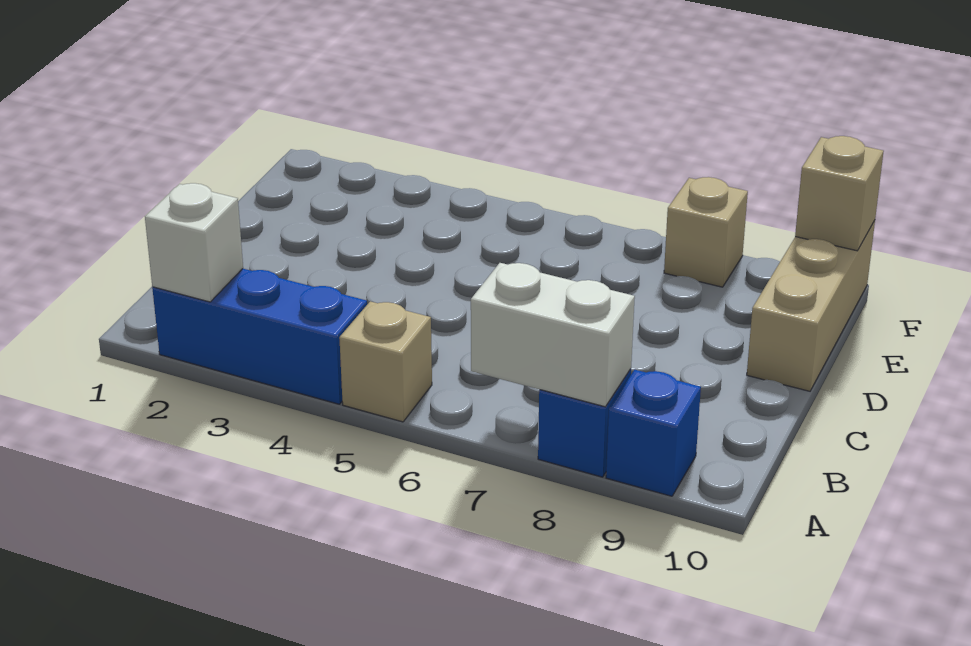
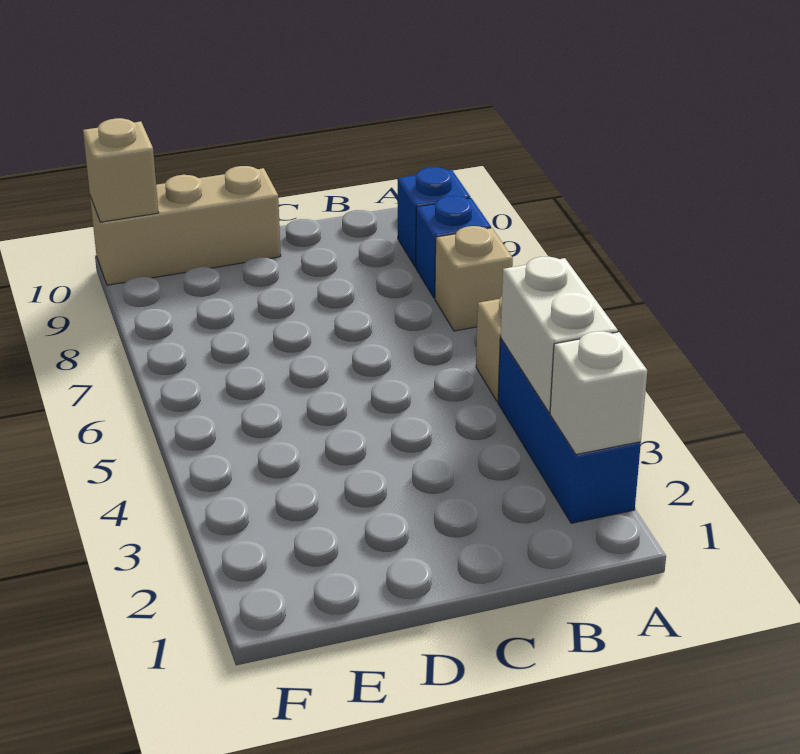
white brick A7:A8 level 2 -> white brick A3:A4 level 2
tan brick F8 level 1 -> tan brick A7 level 1

